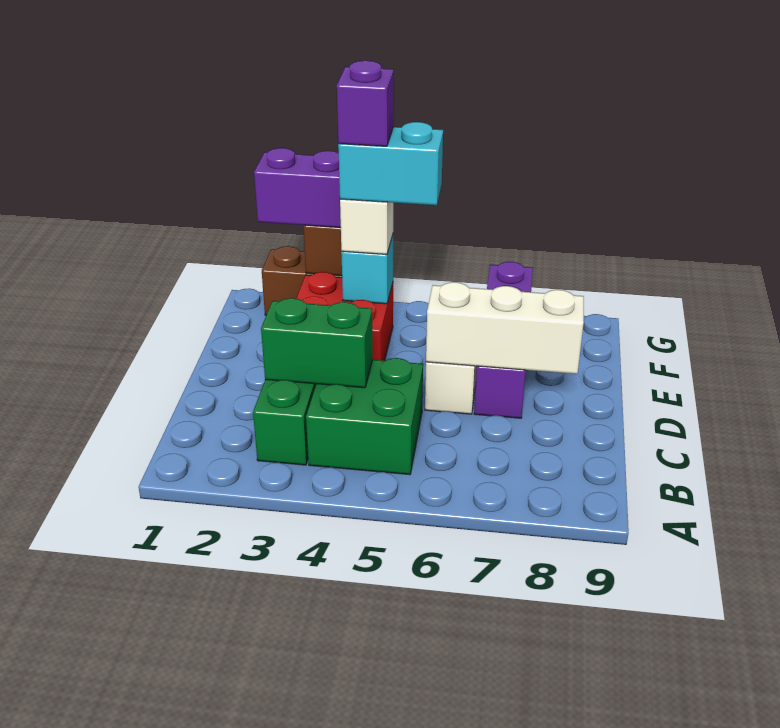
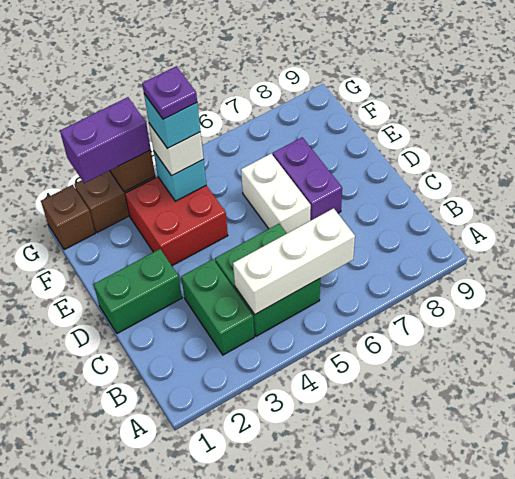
green brick C3:C4 level 2 -> green brick D1:D2 level 1
white brick D6:D8 level 2 -> white brick B4:B6 level 2
purple brick D7:G7 level 1 -> purple brick D7:E7 level 1
cyan brick F4:F5 level 4 -> cyan brick F4 level 4
purple brick F4 level 5 -> purple plate F4 level 5
none -> brown brick G1 level 1

